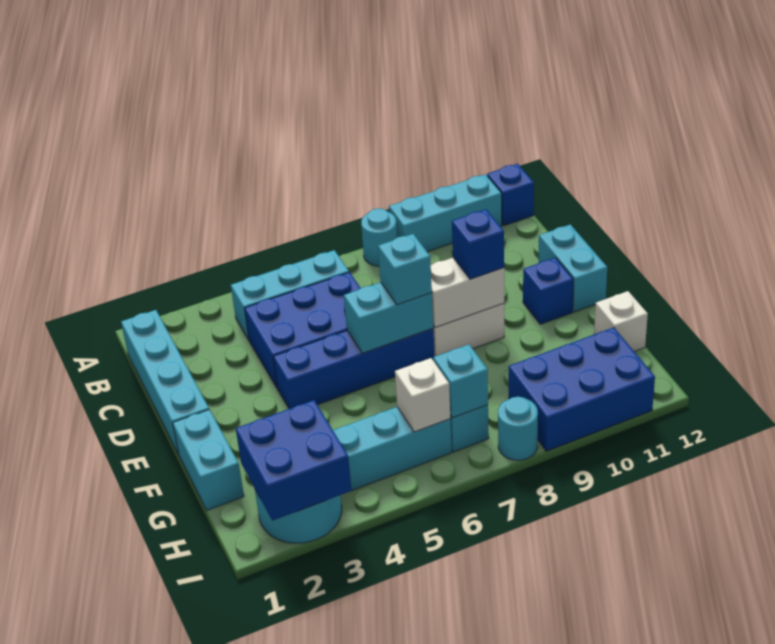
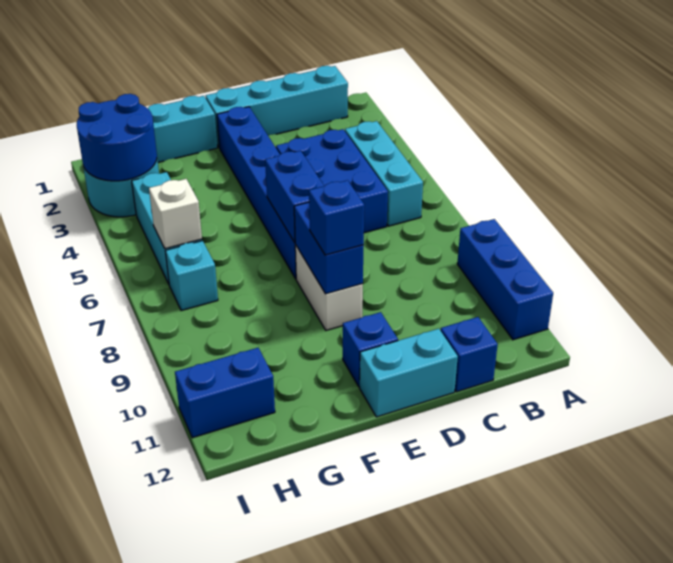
cyan round brick A8 level 1 -> none
cyan brick A9:A11 level 1 -> blue brick A9:A11 level 1
blue brick A12 level 1 -> blue brick C12 level 1
blue brick E4:E7 level 1 -> blue brick E2:E7 level 1
cyan brick E6:E7 level 2 -> blue brick E6:E7 level 2
cyan brick E7 level 3 -> none
white brick E8:E9 level 2 -> blue brick E8:E9 level 2
white brick G12 level 1 -> none
blue brick H2:I3 level 2 -> blue round brick H2:I3 level 2
cyan brick H7 level 2 -> none
blue brick H9:I11 level 1 -> blue brick H11:I11 level 1
cyan round brick I8 level 1 -> none

